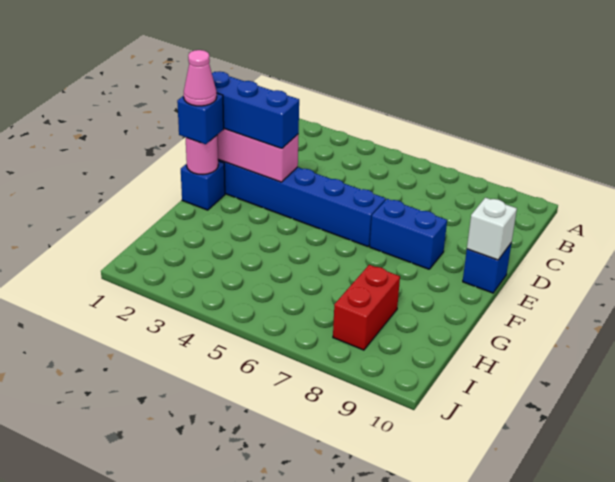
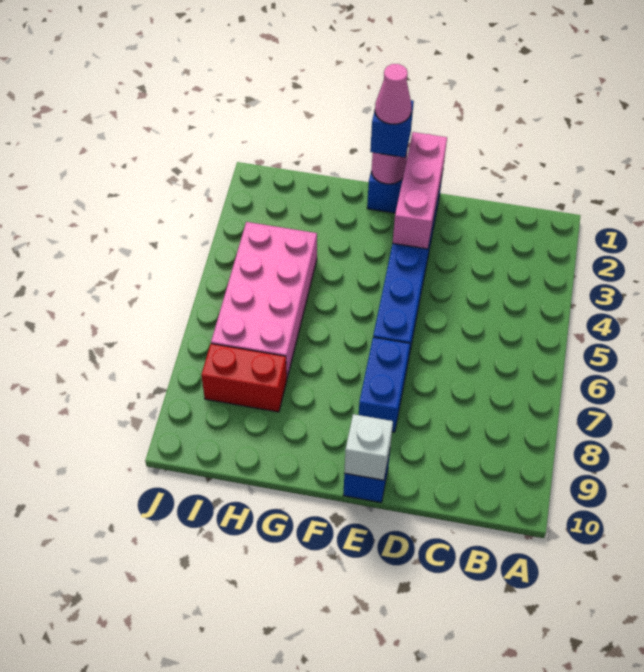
blue brick E1:E3 level 3 -> none
none -> pink brick H4:I7 level 1

